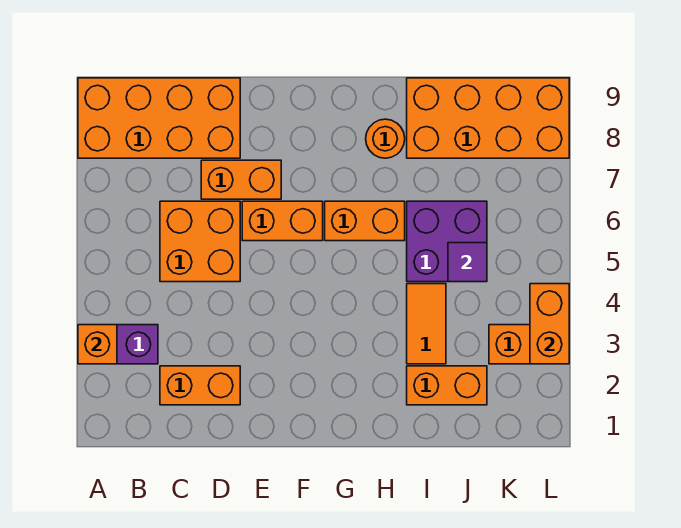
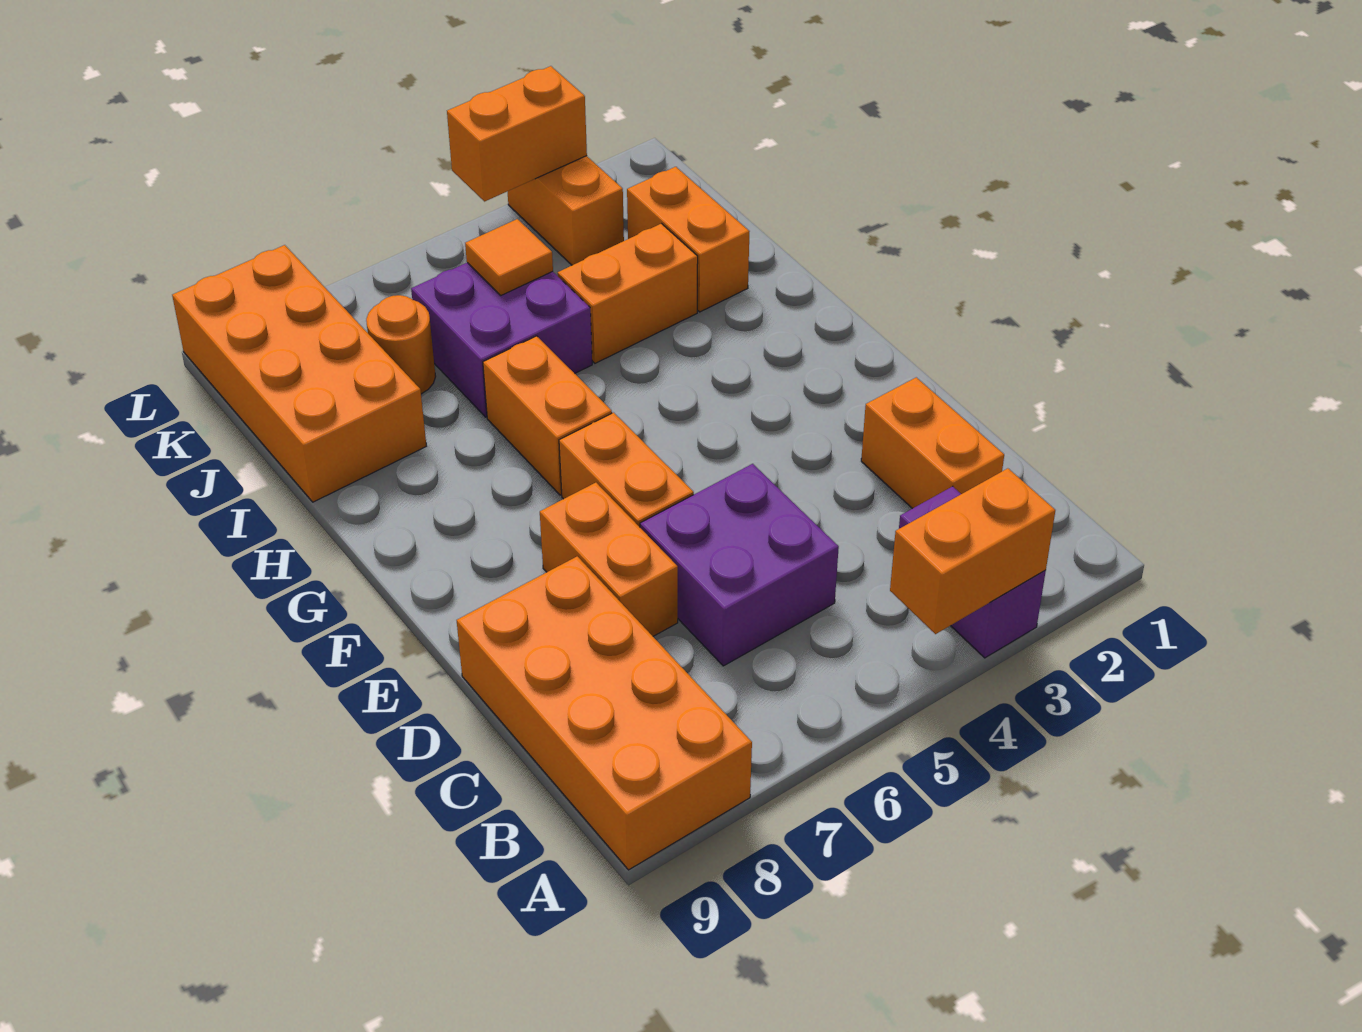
orange brick A3 level 2 -> orange brick A3:A4 level 2
orange brick C5:D6 level 1 -> purple brick C5:D6 level 1
orange round brick H8 level 1 -> orange round brick J7 level 1
orange tile I3:I4 level 1 -> orange brick I3:I4 level 1
purple tile J5 level 2 -> orange tile J5 level 2

